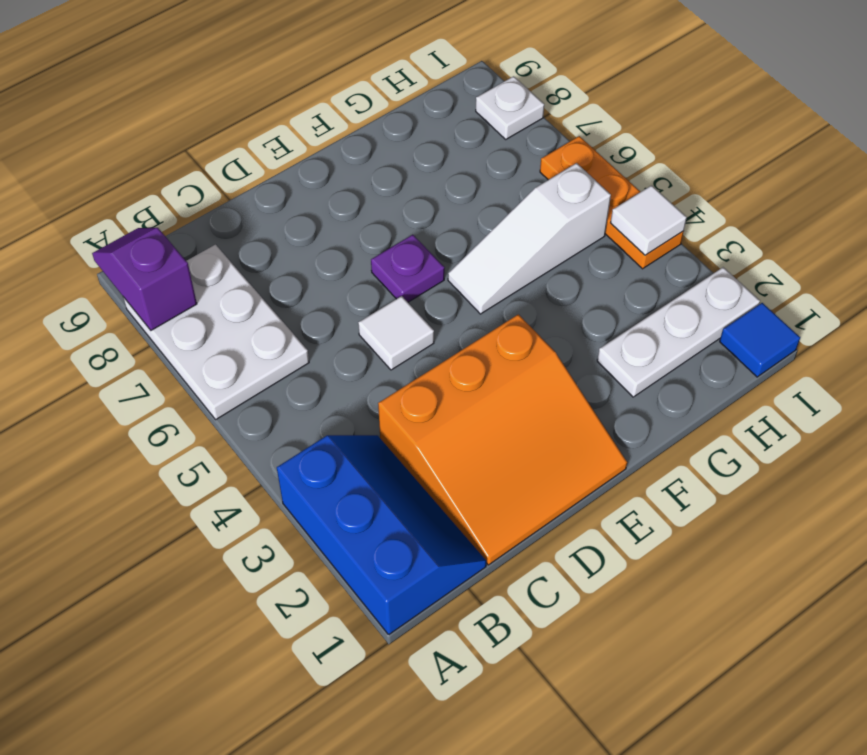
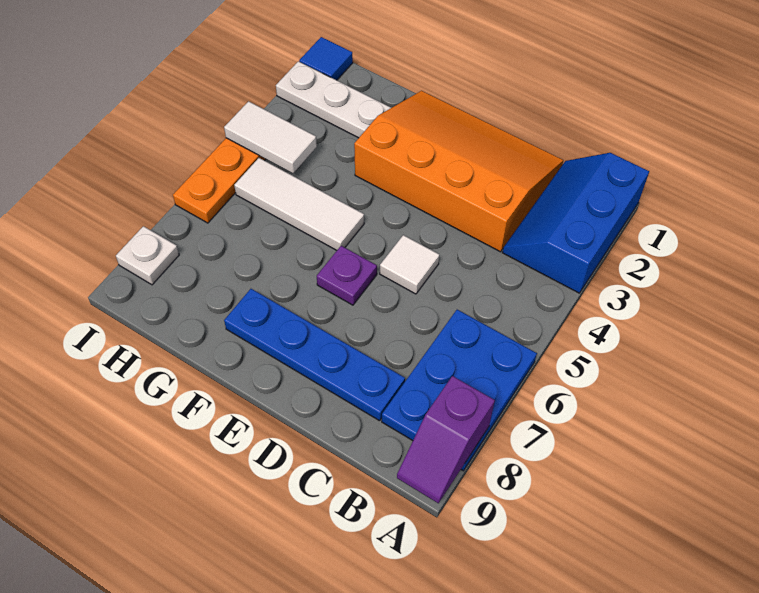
white plate A6:B8 level 1 -> blue plate A6:B8 level 1
orange slope C1:E3 level 1 top 3 -> orange slope C1:F3 level 1 top 3
none -> blue plate C8:F8 level 1
white slope F5:H5 level 1 top H -> white tile F5:H5 level 1
white tile I4 level 2 -> white tile H4:I4 level 2

